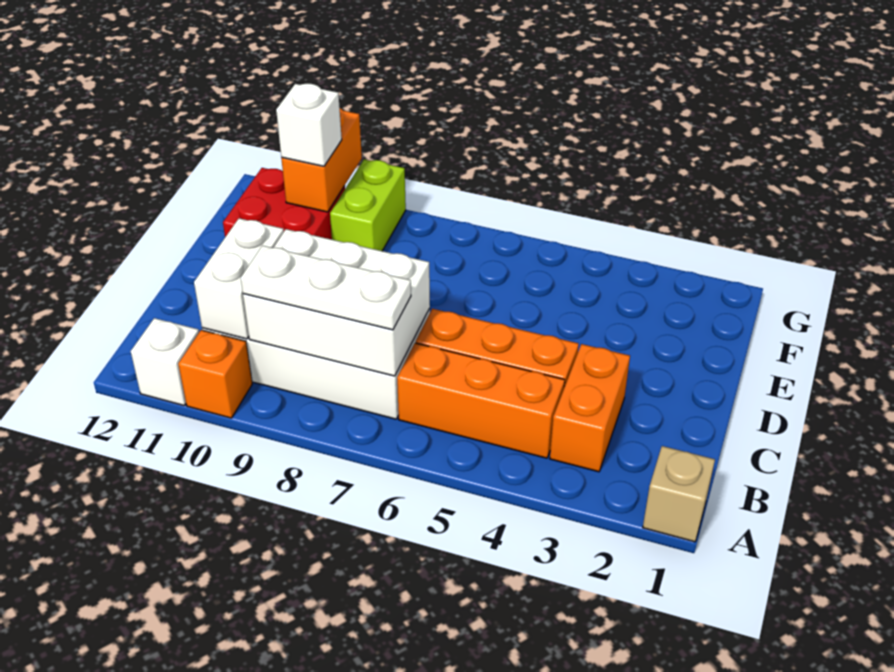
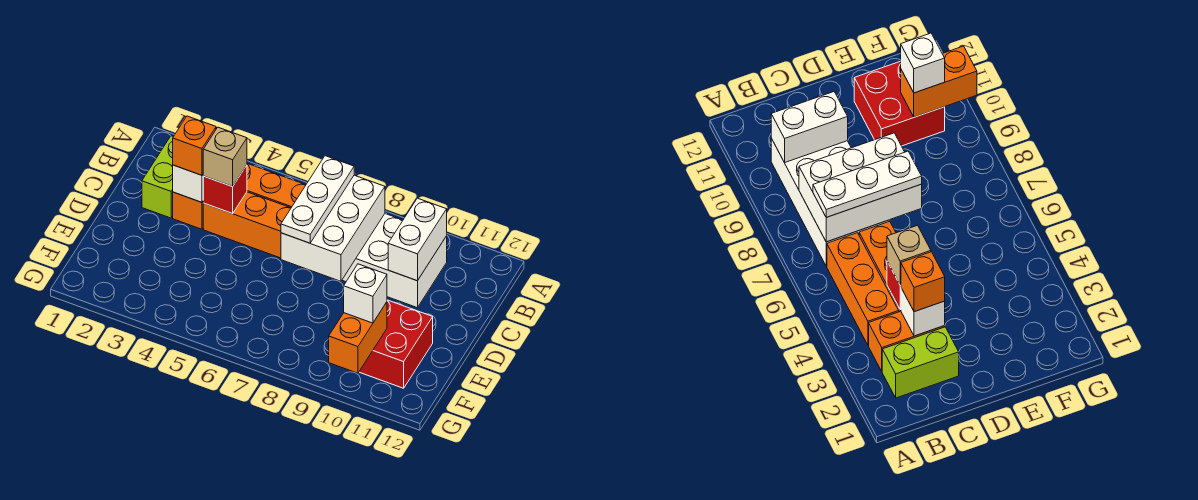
tan brick A1 level 1 -> tan brick C4 level 3
orange brick A10 level 1 -> orange brick C3 level 3
white brick A11 level 1 -> white brick C3 level 2
white brick B7:C9 level 2 -> white brick B7:D8 level 2
white plate B7:B9 level 3 -> white plate B7:D7 level 3
none -> red brick C4 level 2
lime brick F9:G9 level 1 -> lime brick B2:C2 level 1

